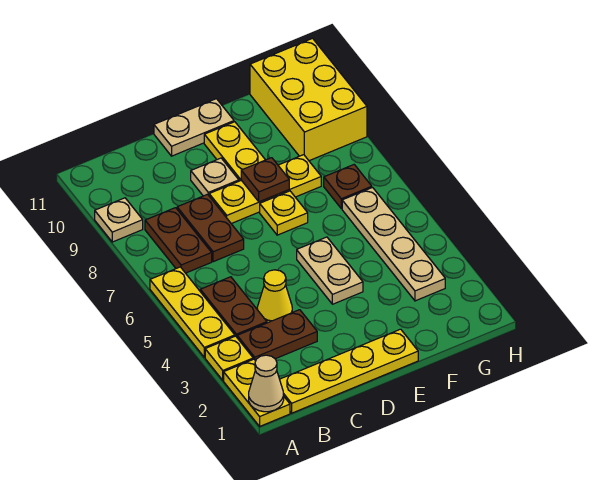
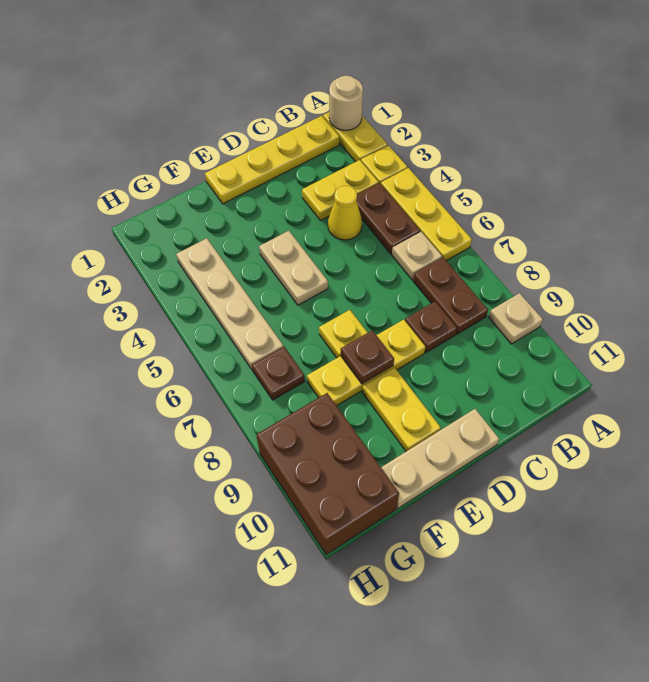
tan cone A1 level 2 -> tan round brick A1 level 2
brown plate B3:C3 level 1 -> yellow plate B3:C3 level 1
brown plate C7:C8 level 1 -> brown plate C8 level 1
tan plate D9 level 1 -> tan plate B6 level 1
tan plate D11:E11 level 1 -> tan plate D11:F11 level 1
yellow brick G9:H11 level 1 -> brown brick G9:H11 level 1

